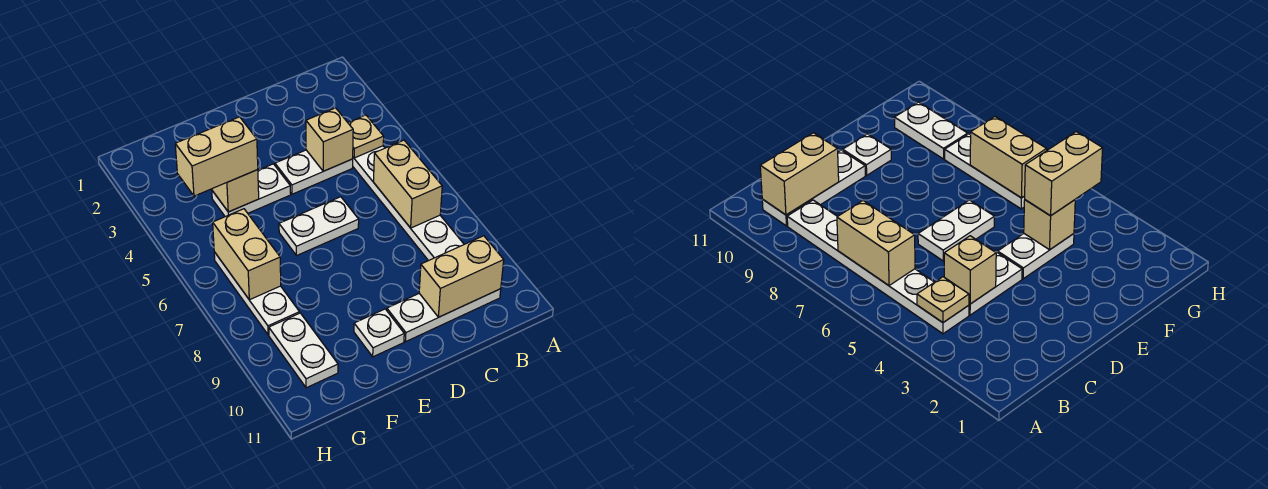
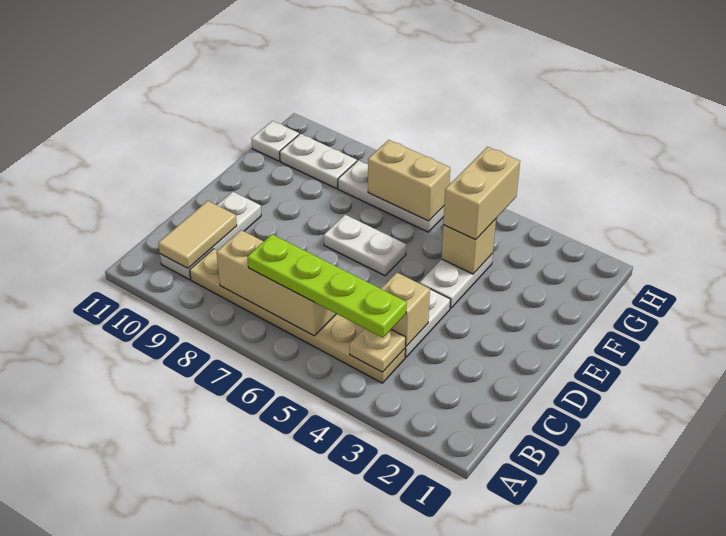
white plate B4:B9 level 1 -> tan plate B4:B9 level 1
none -> lime plate B4:B7 level 3
tan brick B6:B7 level 2 -> tan brick B6:B8 level 2
tan brick B10:C10 level 2 -> tan tile B10:C10 level 2
white plate D6:E6 level 1 -> white plate E6:E7 level 1
white plate E10 level 1 -> white plate G11 level 1

